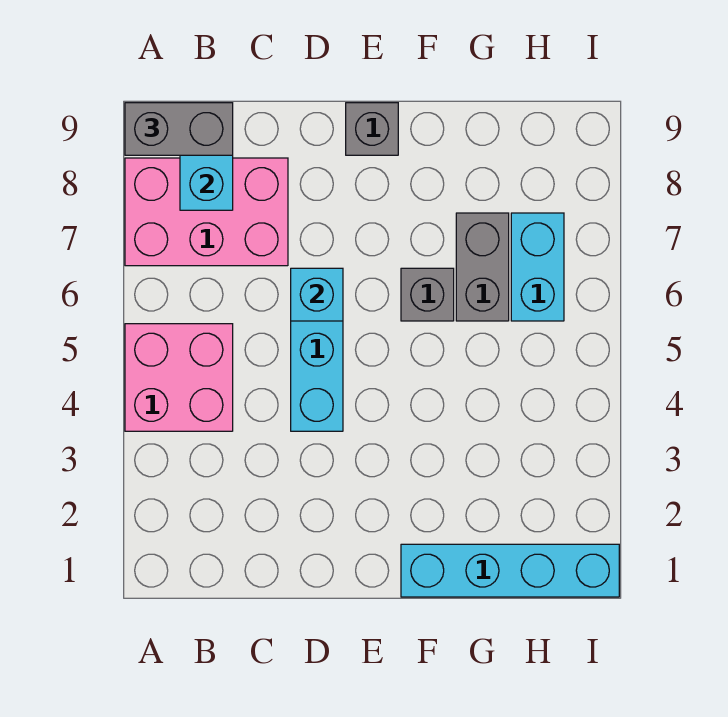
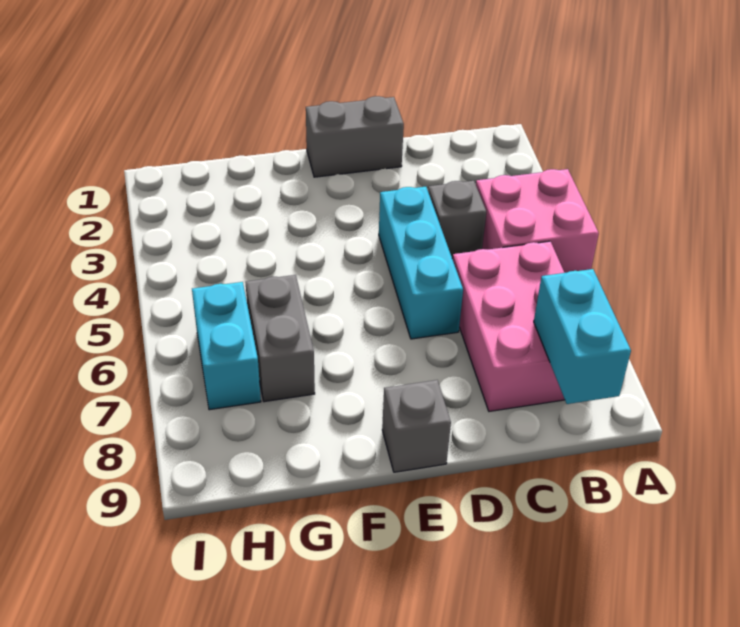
pink brick A7:C8 level 1 -> pink brick B6:C8 level 1
grey brick A9:B9 level 3 -> grey brick D1:E1 level 1
cyan brick D6 level 2 -> none
cyan brick F1:I1 level 1 -> none
grey brick F6 level 1 -> grey brick C4 level 1

